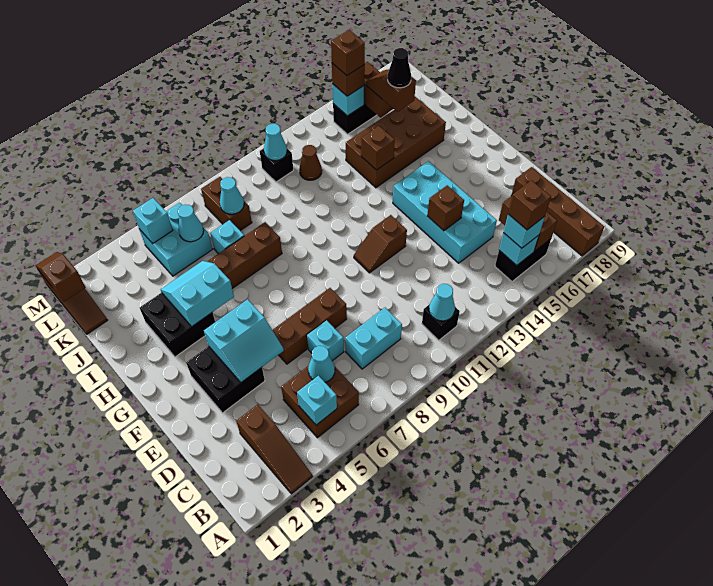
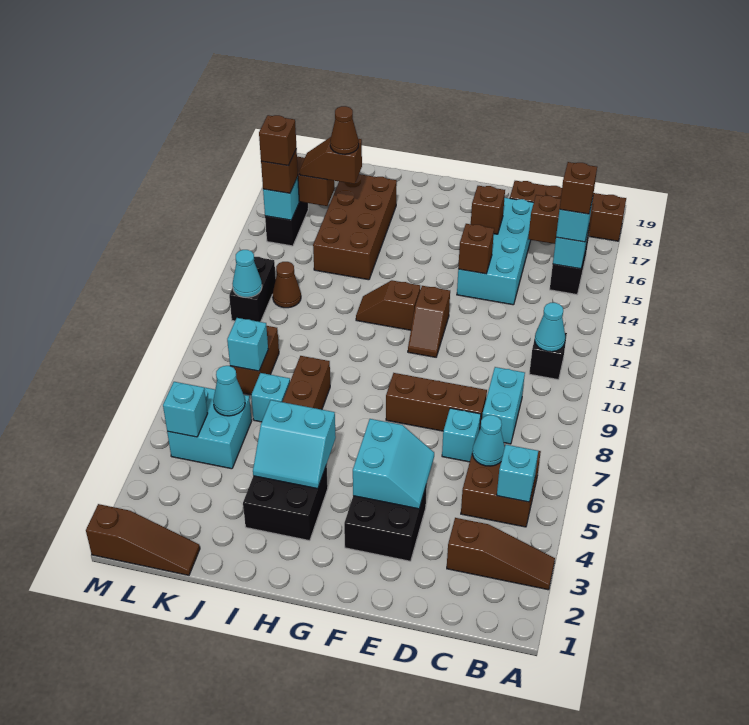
cyan brick D14:G15 level 1 -> cyan brick D14:E17 level 1
brown brick E6:E8 level 1 -> brown brick D8:F8 level 1
cyan slope H4:I5 level 2 top H -> cyan slope H4:I5 level 2 top 5
brown brick I14 level 2 -> brown brick E16 level 2
black cone J16 level 4 -> brown cone J16 level 4
brown brick K8:L8 level 1 -> brown brick K8:K9 level 1
cyan cone K8 level 2 -> cyan brick K8 level 2
brown slope L1:M1 level 2 top L -> brown slope G12:H12 level 1 top G
black brick L11 level 1 -> black brick L11:L12 level 1

